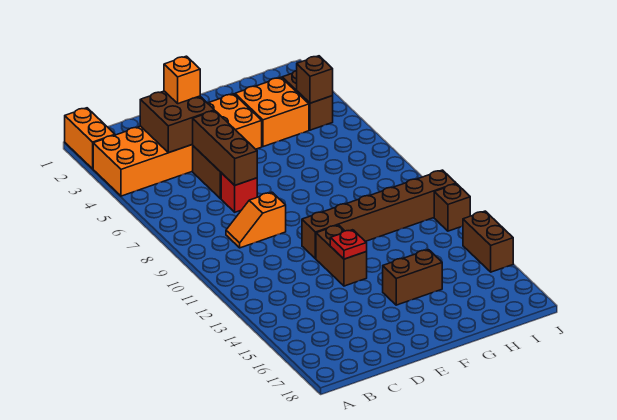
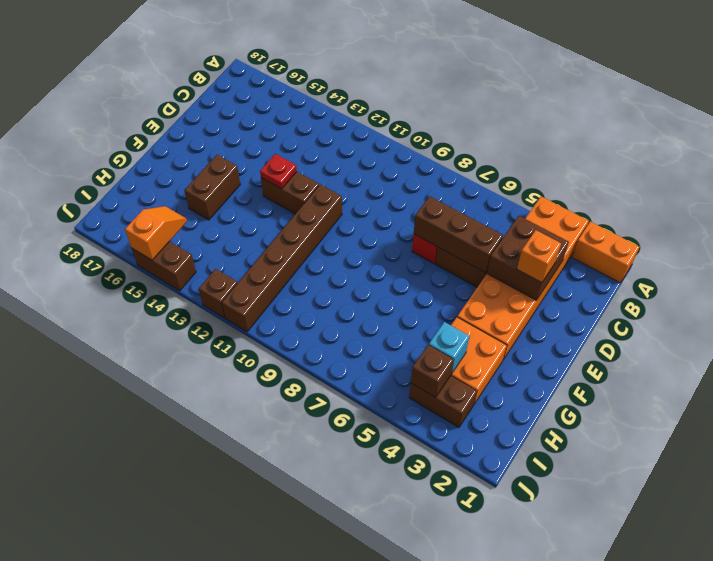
orange slope C9:D9 level 1 top D -> orange slope I15:J15 level 2 top J
none -> cyan brick H4 level 2

